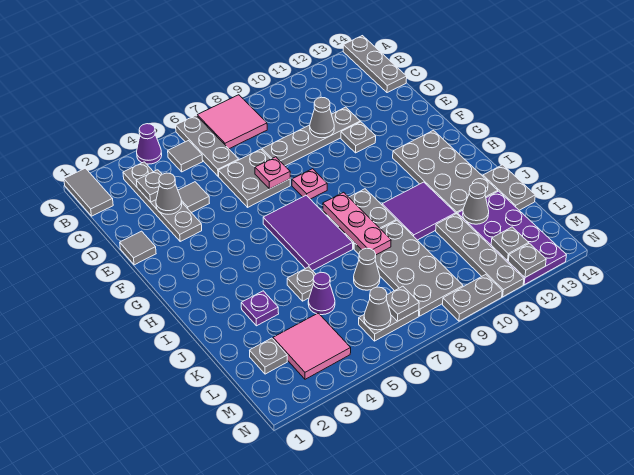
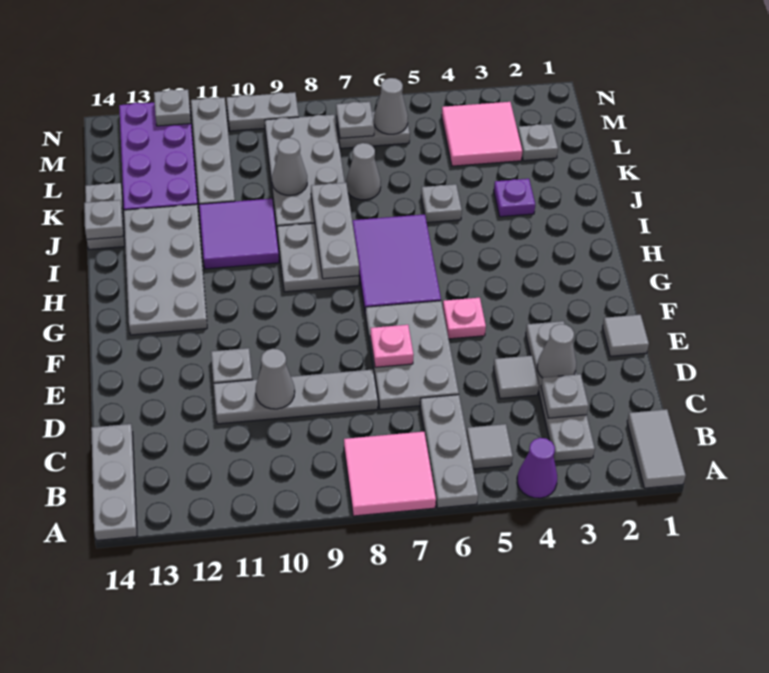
grey plate D6:E7 level 1 -> grey plate D6:F7 level 1
pink plate F8 level 1 -> pink plate F5 level 1
pink plate H8:J8 level 2 -> grey plate H8:J8 level 2
purple cone K5 level 1 -> none
grey cone K12 level 2 -> grey cone K9 level 2
grey plate M12 level 2 -> grey plate J14 level 2

